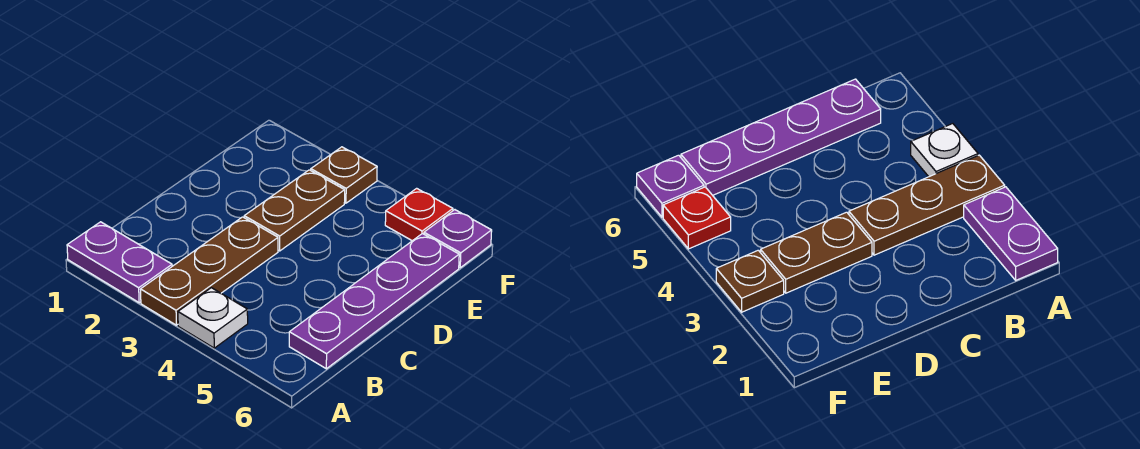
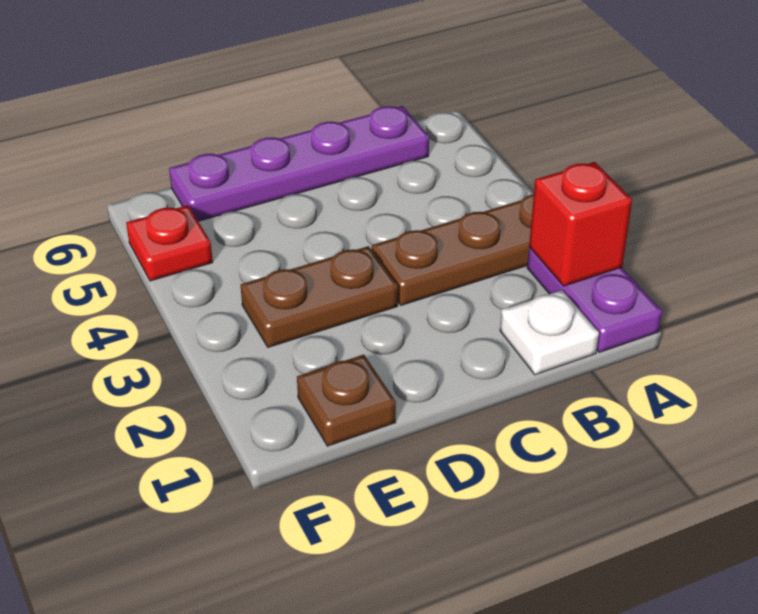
none -> red brick A2 level 2
white plate A4 level 1 -> white plate B1 level 1
brown plate F3 level 1 -> brown plate E1 level 1
purple plate F6 level 1 -> none

